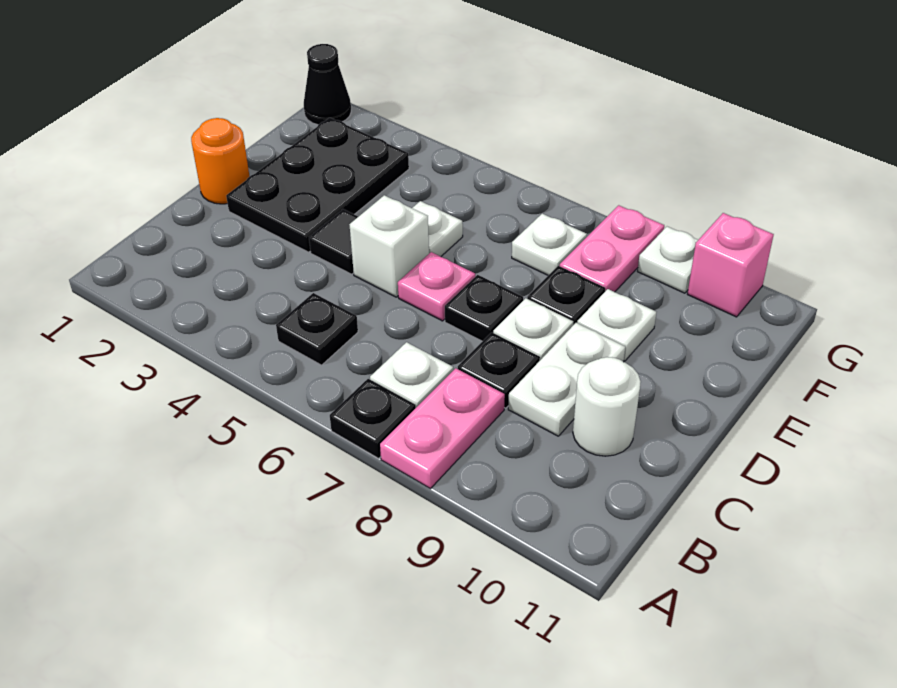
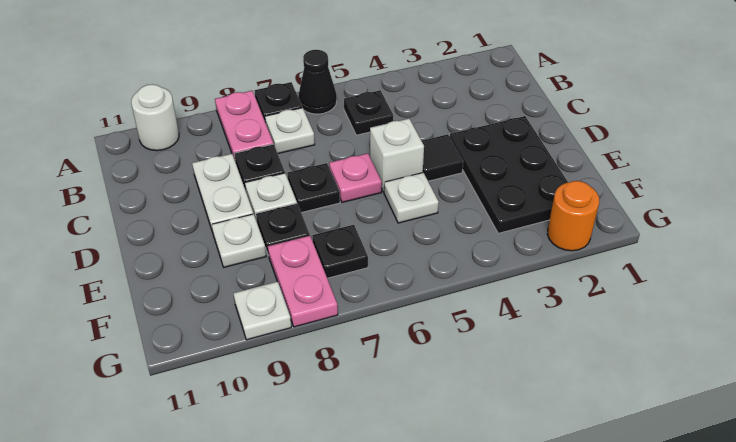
white round brick C10 level 1 -> white round brick A10 level 1
orange round brick D1 level 1 -> orange round brick G2 level 1
white plate F7 level 1 -> black plate F7 level 1
black cone G1 level 1 -> black cone A6 level 1
pink brick G10 level 1 -> none

